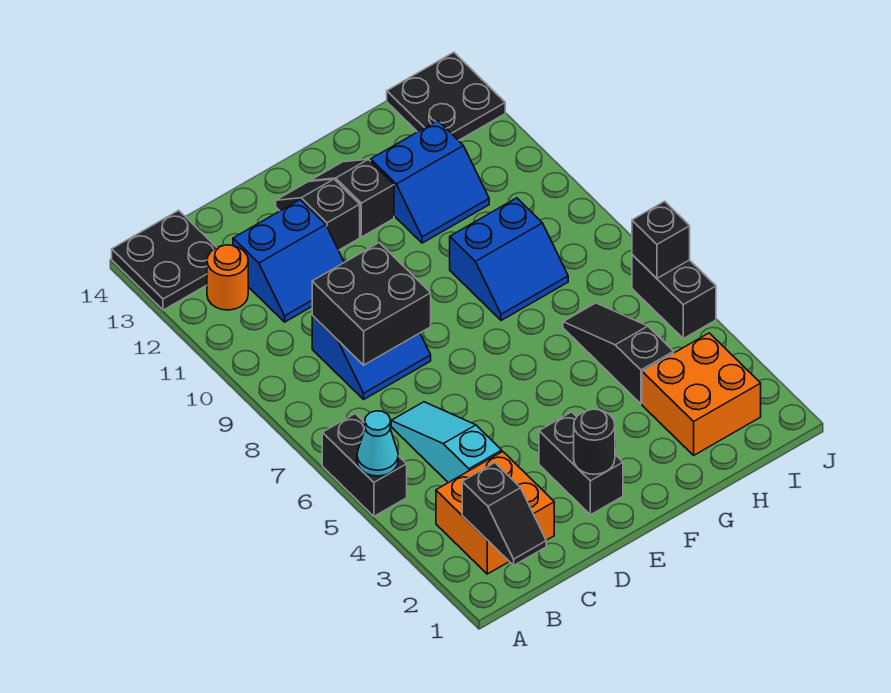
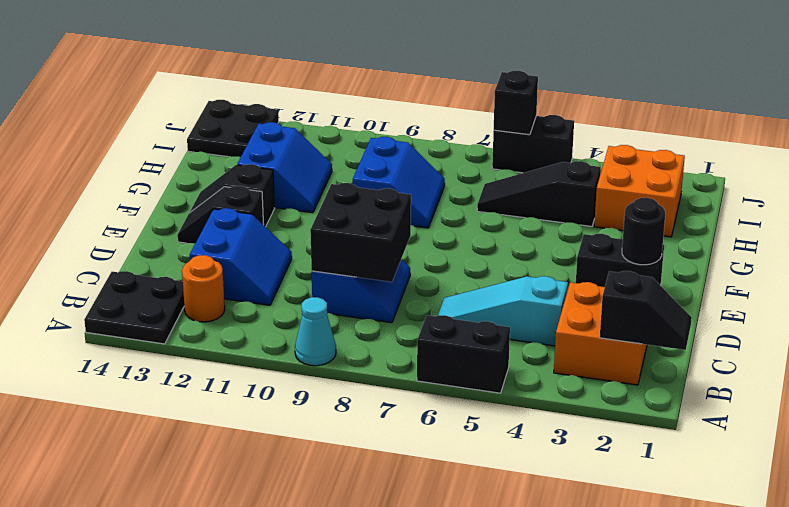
cyan cone A5 level 2 -> cyan cone A9 level 1

